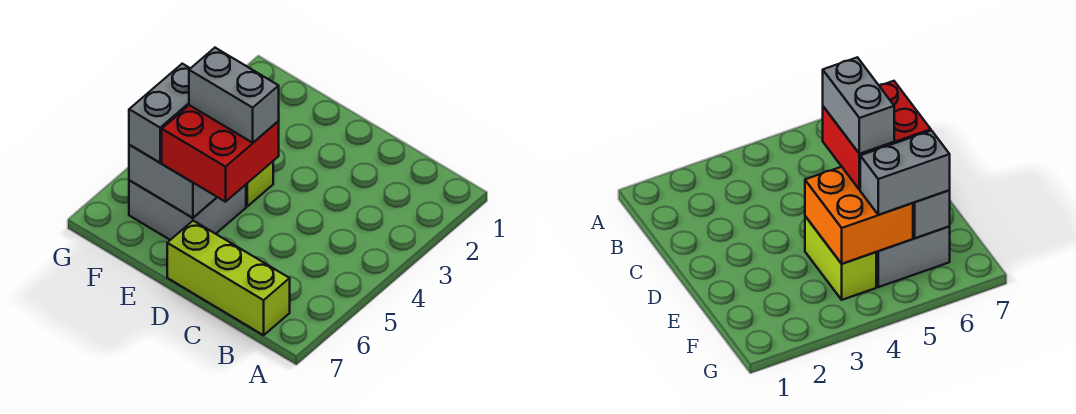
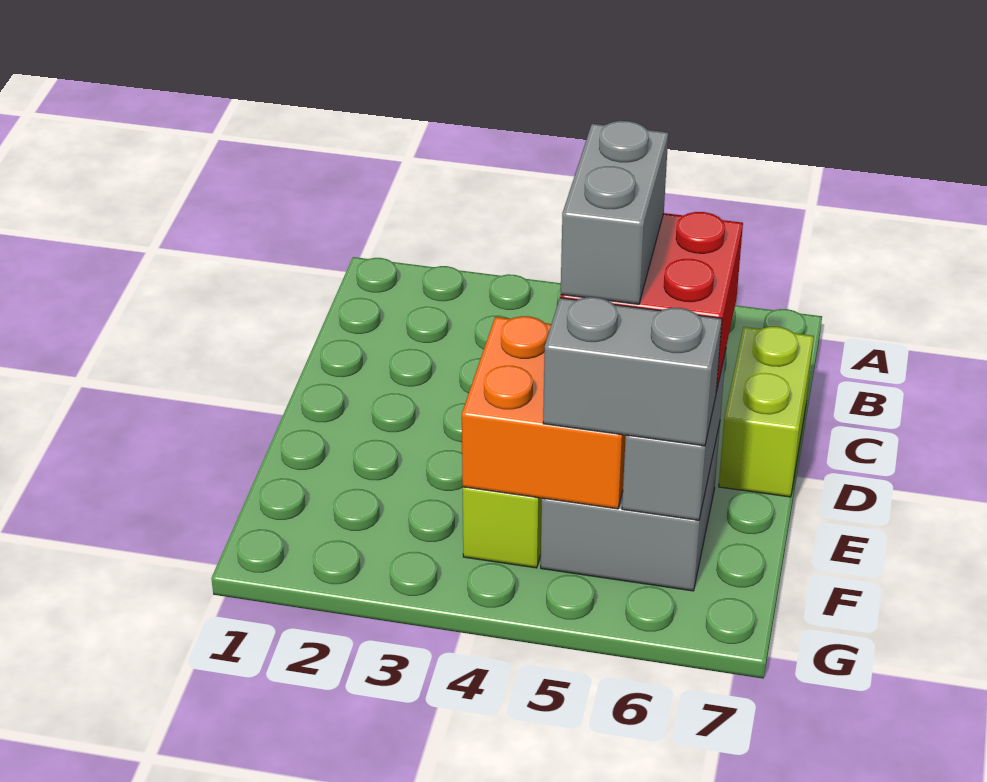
lime brick B7:D7 level 1 -> lime brick C7:D7 level 1

